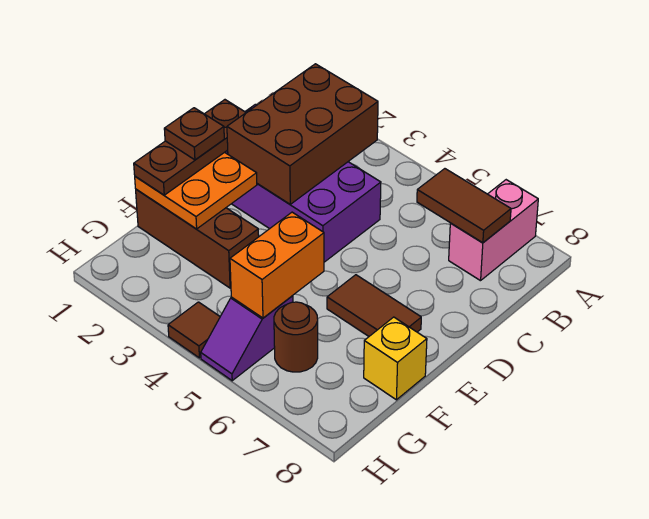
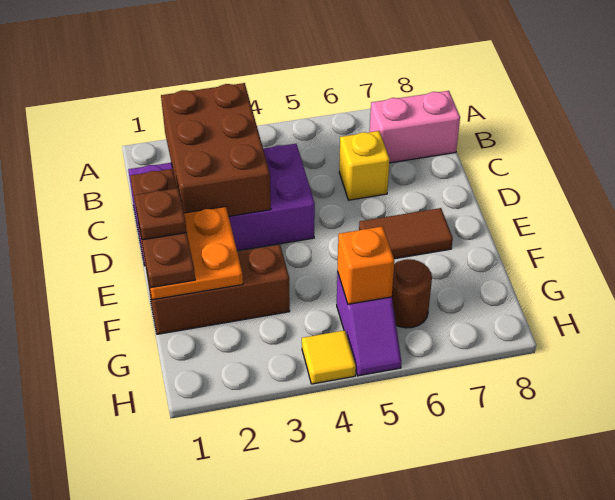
pink brick A7:B7 level 1 -> pink brick B7:B8 level 1
brown tile B6:B7 level 2 -> none
orange brick F5:G5 level 2 -> orange brick G5 level 2
yellow brick F8 level 1 -> yellow brick C6 level 1
brown tile H4 level 1 -> yellow tile H4 level 1

